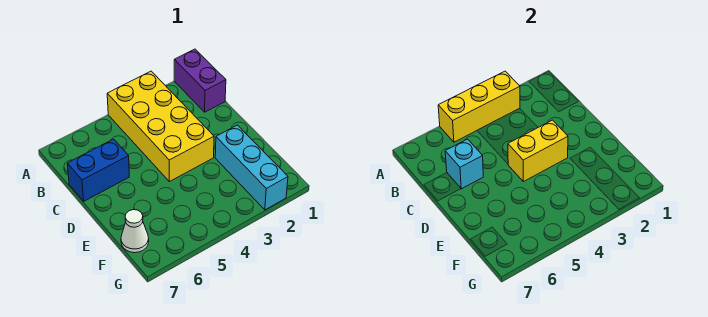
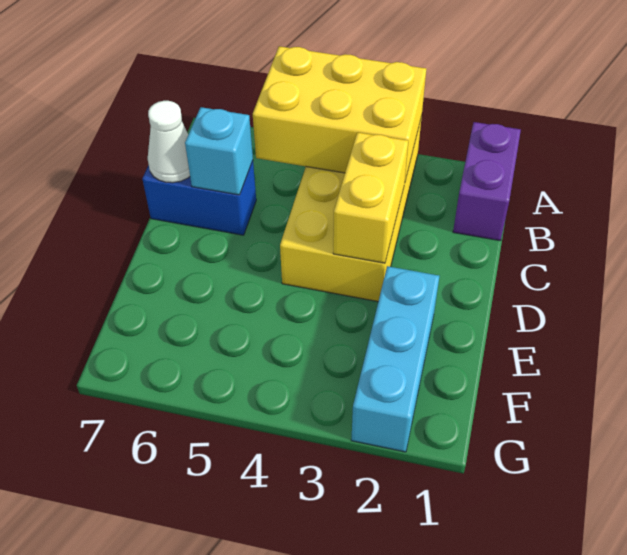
yellow brick A3:A5 level 2 -> yellow brick A3:B5 level 2
yellow brick D3:D4 level 2 -> yellow brick C3:D3 level 2
white cone F7 level 1 -> white cone C7 level 2

